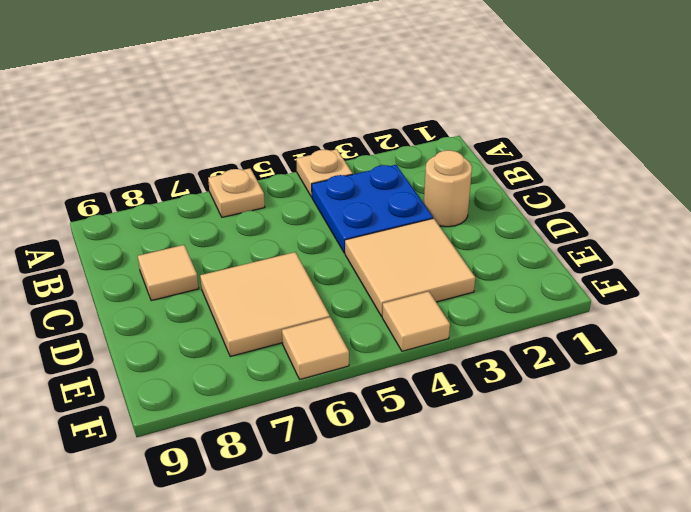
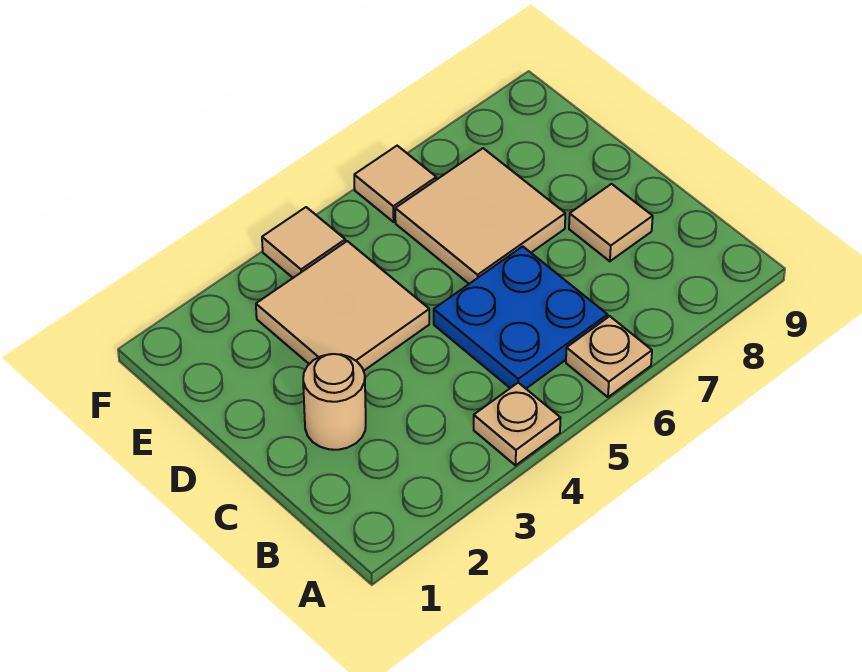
blue plate B3:C4 level 1 -> blue plate B5:C6 level 1

